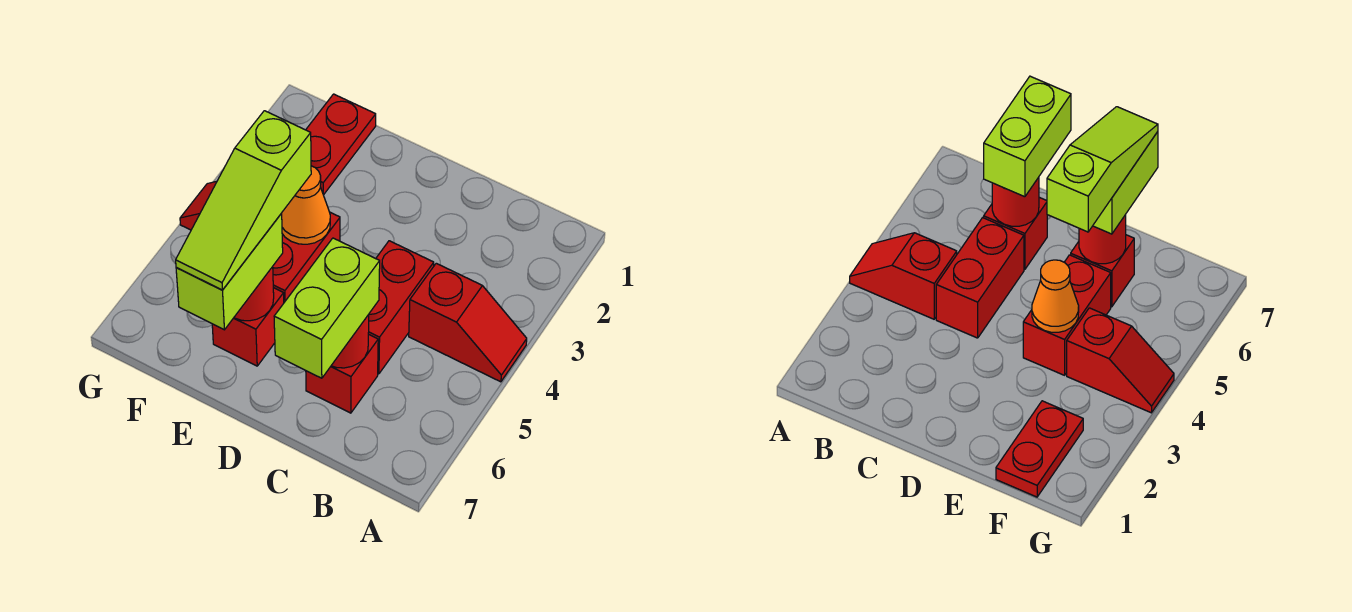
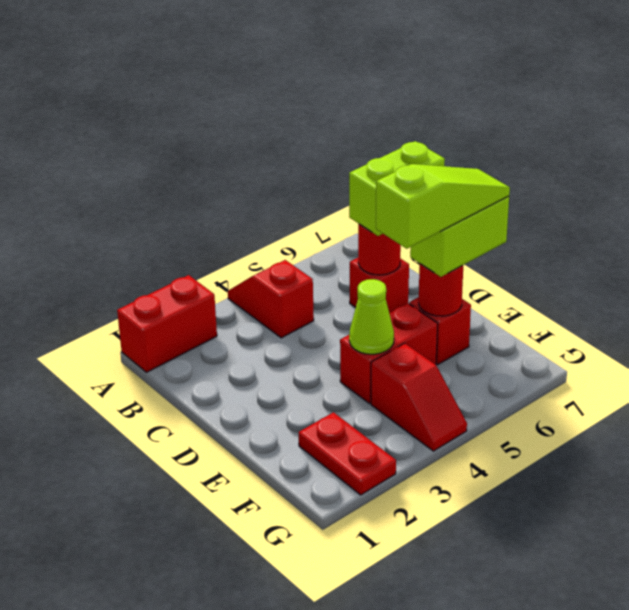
red brick C4:C5 level 1 -> red brick A1:A2 level 1
orange cone E4 level 2 -> lime cone E4 level 2
red plate F1:F2 level 1 -> red plate F2:G2 level 1

